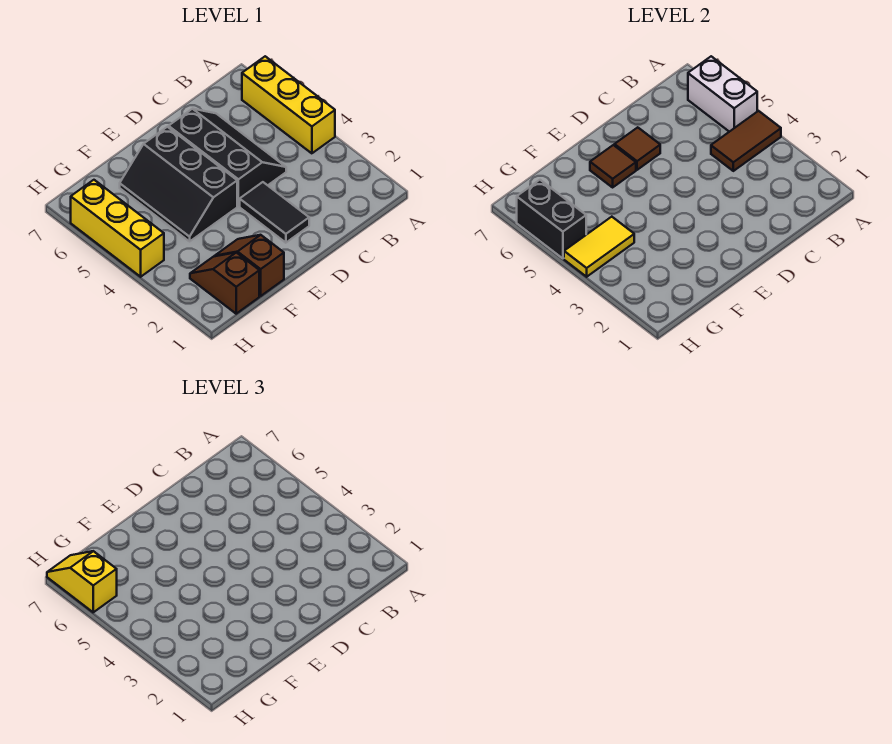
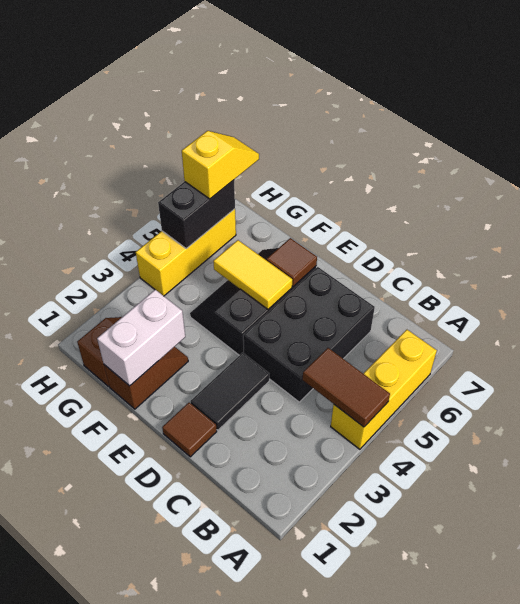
white brick A5:A6 level 2 -> white brick F1:F2 level 2
black slope C4:D6 level 1 top D -> black brick C4:D6 level 1
brown tile D6 level 2 -> brown tile D1 level 1
yellow tile G4:H4 level 2 -> yellow tile E5:F5 level 2

